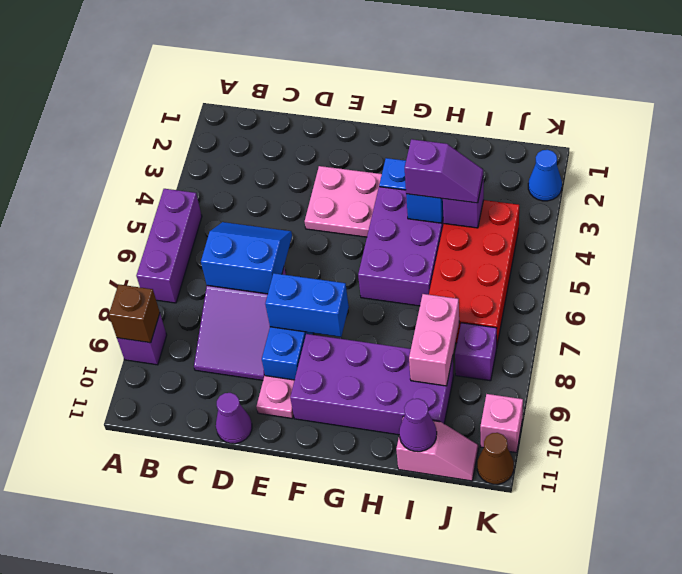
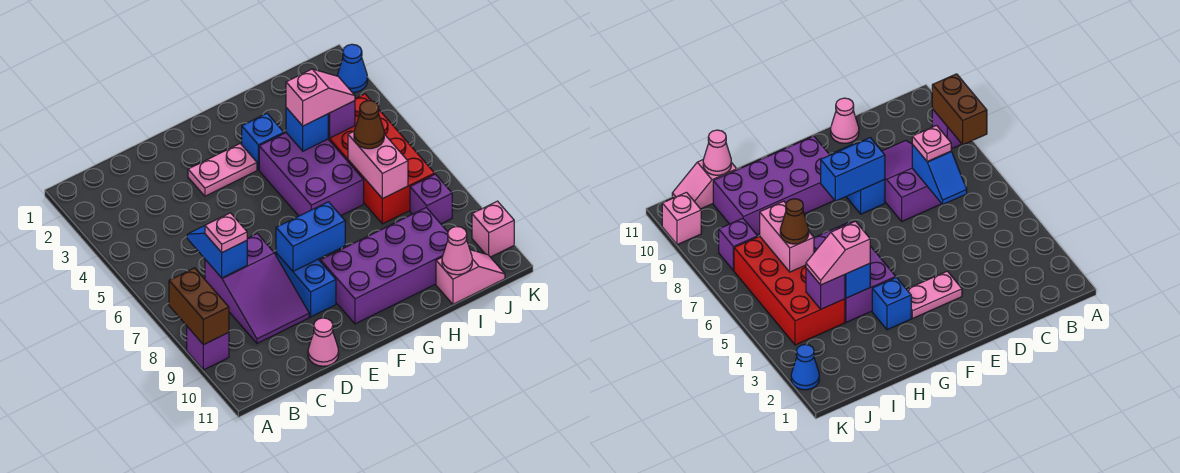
purple brick A5:A7 level 1 -> none
brown brick A9 level 2 -> brown brick A8:A9 level 2
blue slope C6:D7 level 2 top 7 -> blue slope C6:C7 level 2 top 7
purple cone D11 level 1 -> pink cone D11 level 1
pink plate E3:F4 level 1 -> pink plate E3:F3 level 1
pink plate E10 level 1 -> pink plate C7 level 3
purple slope H4:I4 level 3 top H -> pink slope H4:I4 level 3 top H
pink brick I8:I9 level 2 -> pink brick I6:I7 level 2
purple cone I11 level 2 -> pink cone I11 level 2
brown cone K11 level 1 -> brown cone I6 level 3

